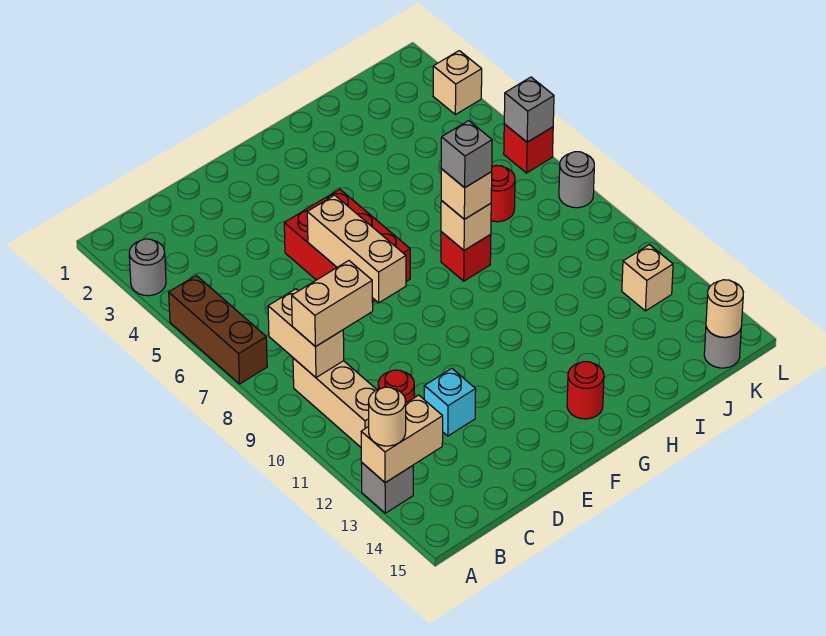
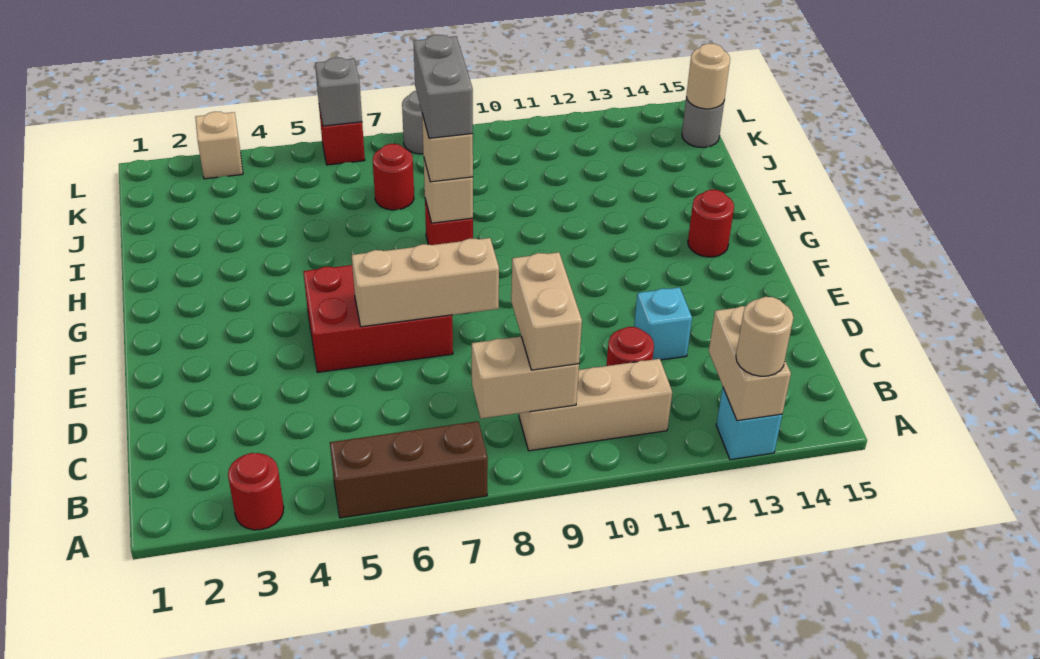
grey round brick A3 level 1 -> red round brick A3 level 1
grey brick A13 level 1 -> cyan brick A13 level 1
grey brick H8 level 4 -> grey brick H8:I8 level 4
tan brick K12 level 1 -> none

